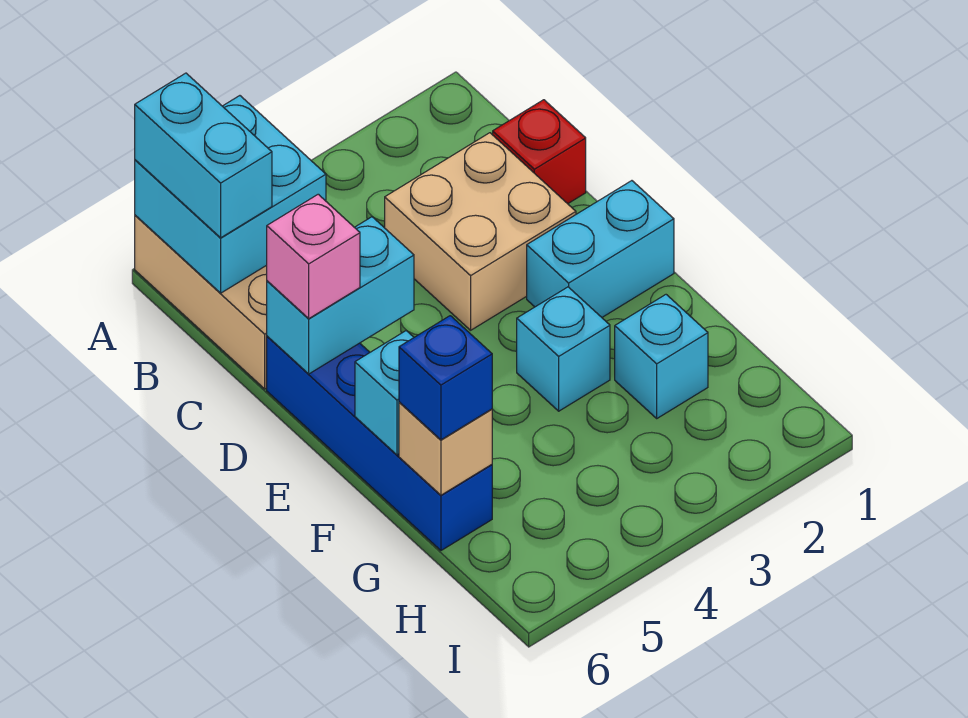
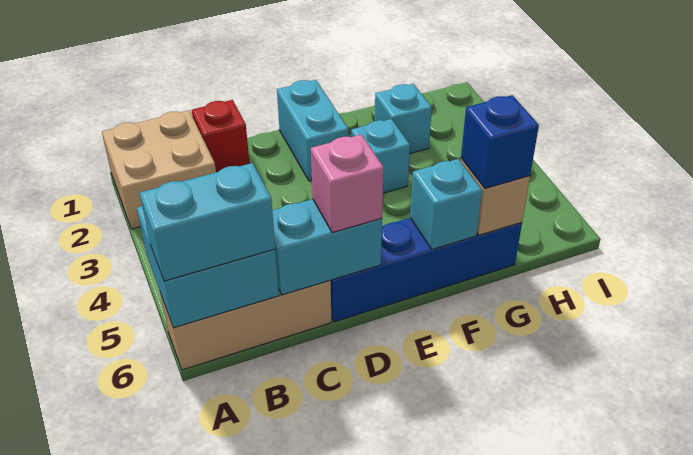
tan brick C2:D3 level 1 -> tan brick A1:B2 level 1
cyan brick D5:D6 level 2 -> cyan brick C6:D6 level 2

